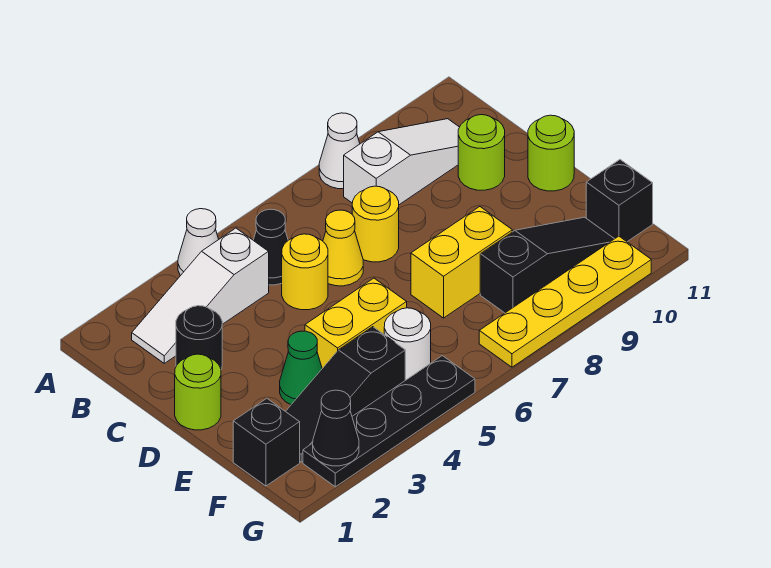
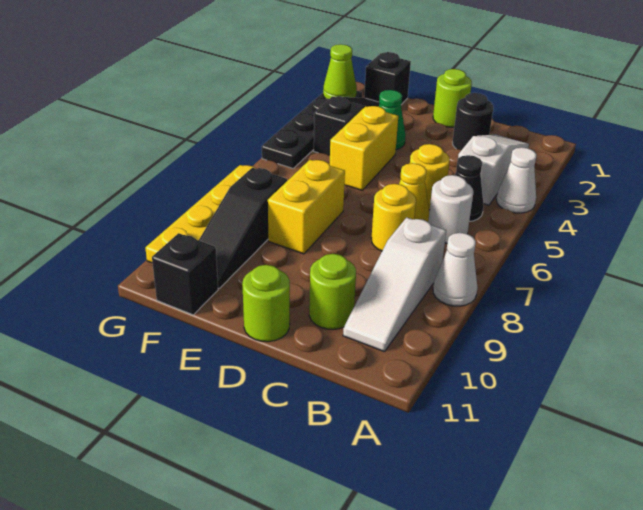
white round brick F5 level 1 -> white round brick B6 level 1
black cone G2 level 2 -> lime cone G2 level 2

